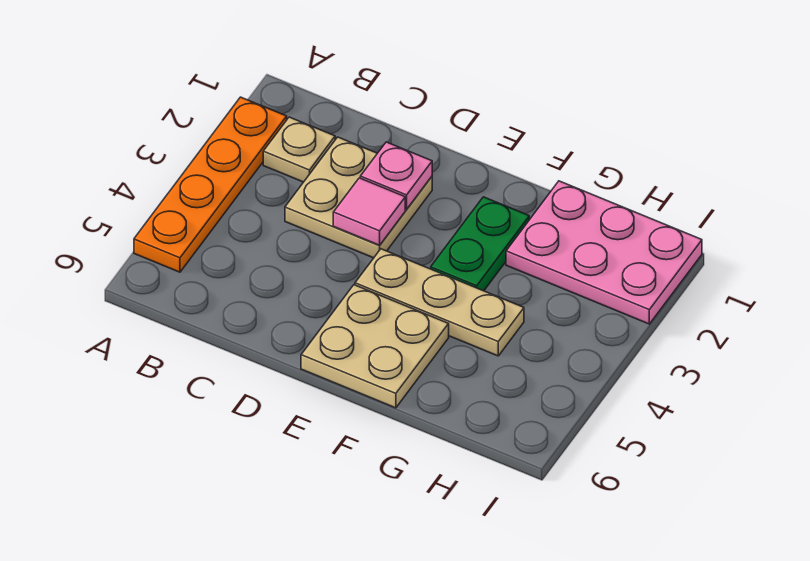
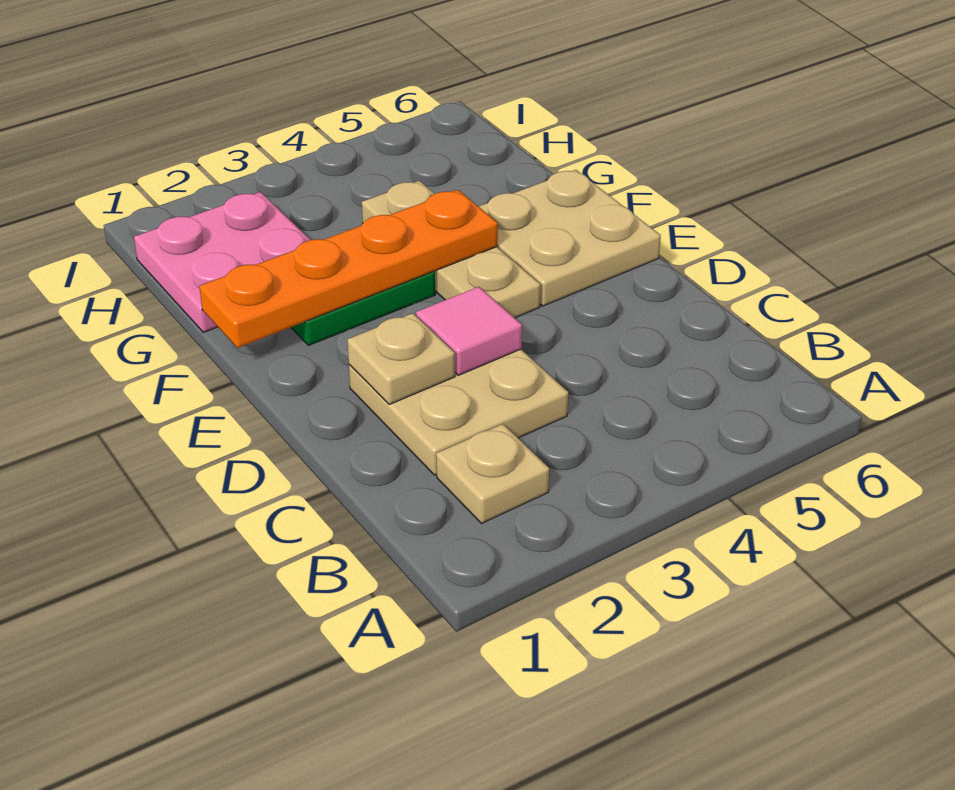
orange plate A2:A5 level 1 -> orange plate F1:F4 level 2
pink plate D2 level 2 -> tan plate D2 level 2
pink plate G1:I2 level 1 -> pink plate G1:H2 level 1

